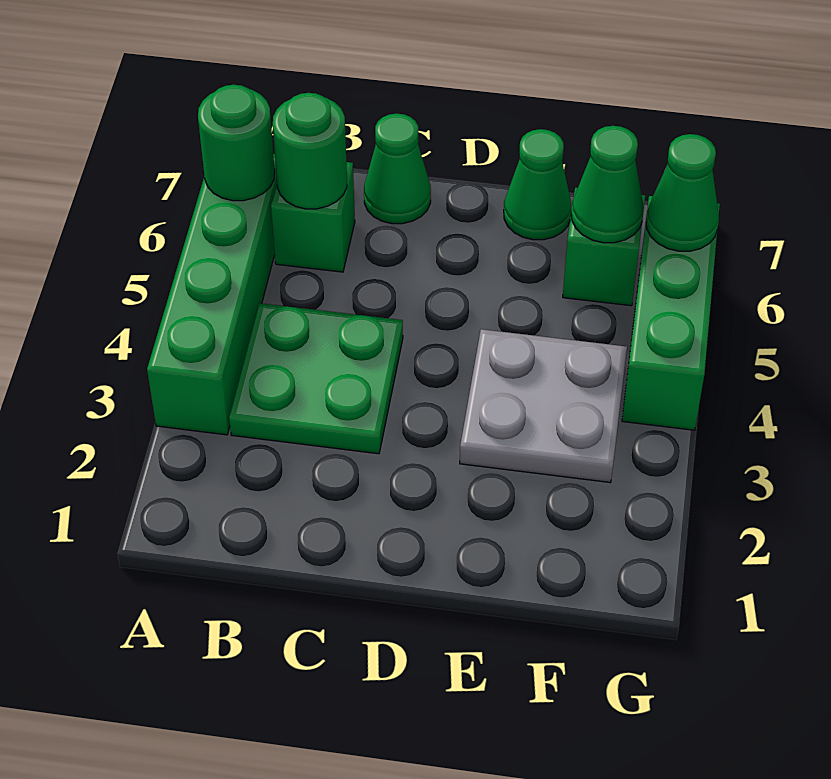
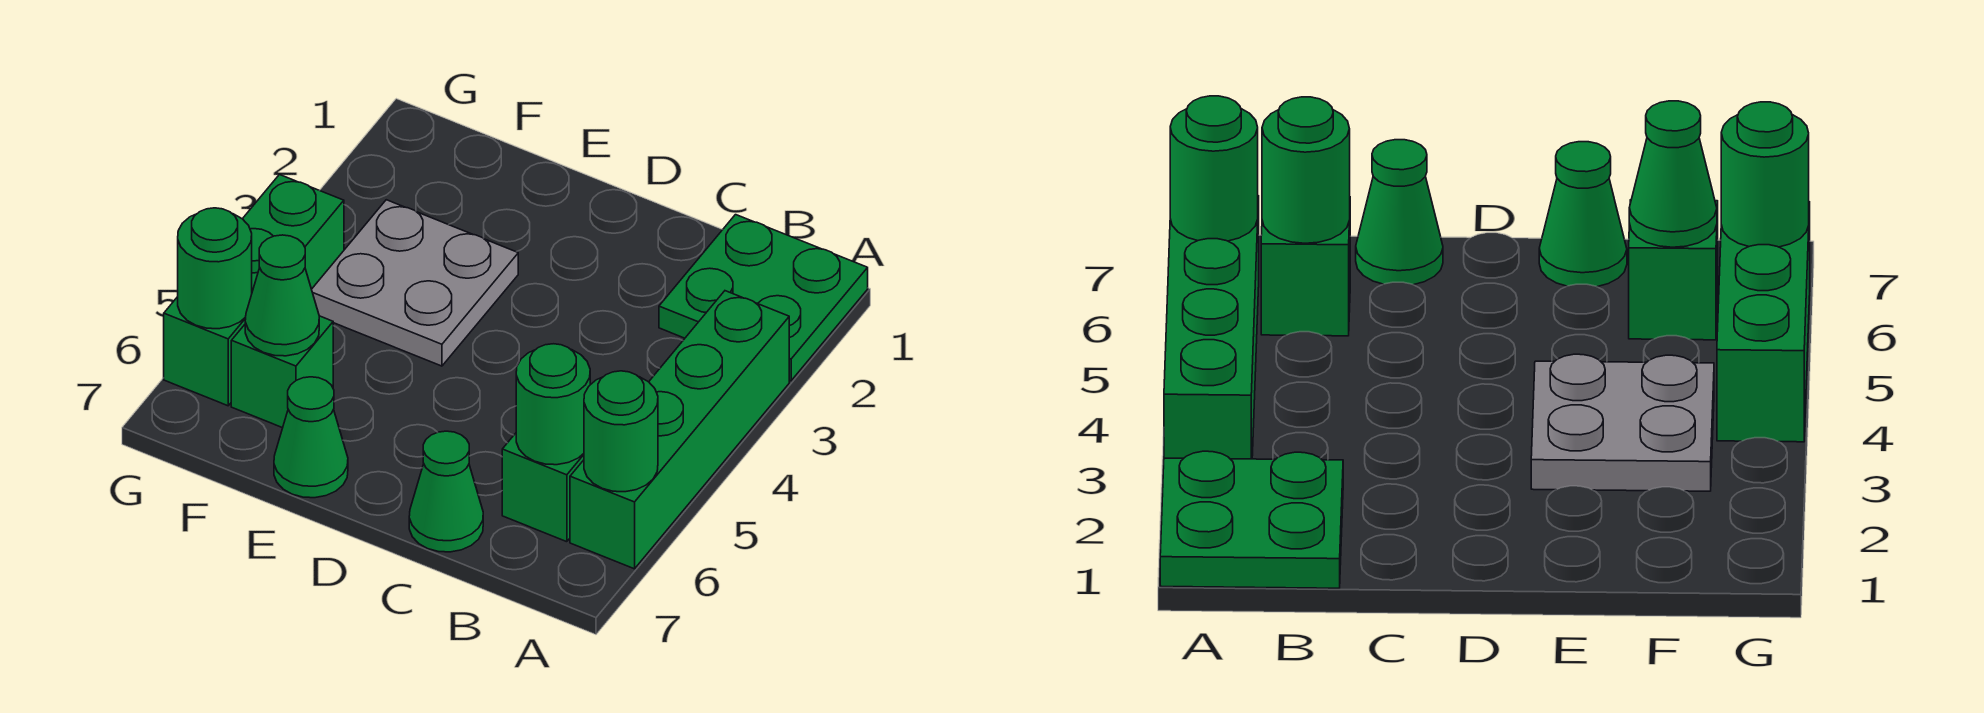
green plate B3:C4 level 1 -> green plate A1:B2 level 1
green cone G6 level 2 -> green round brick G6 level 2

